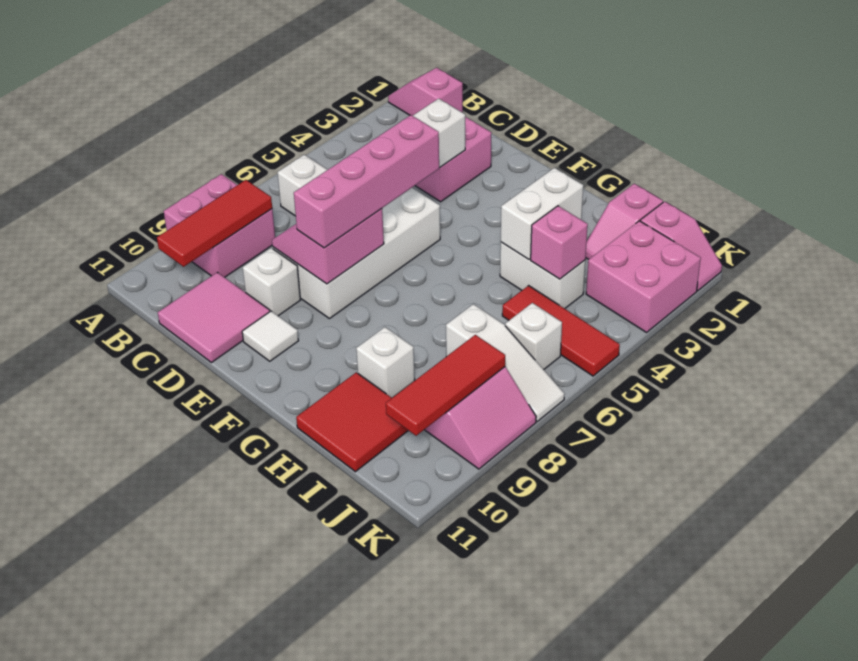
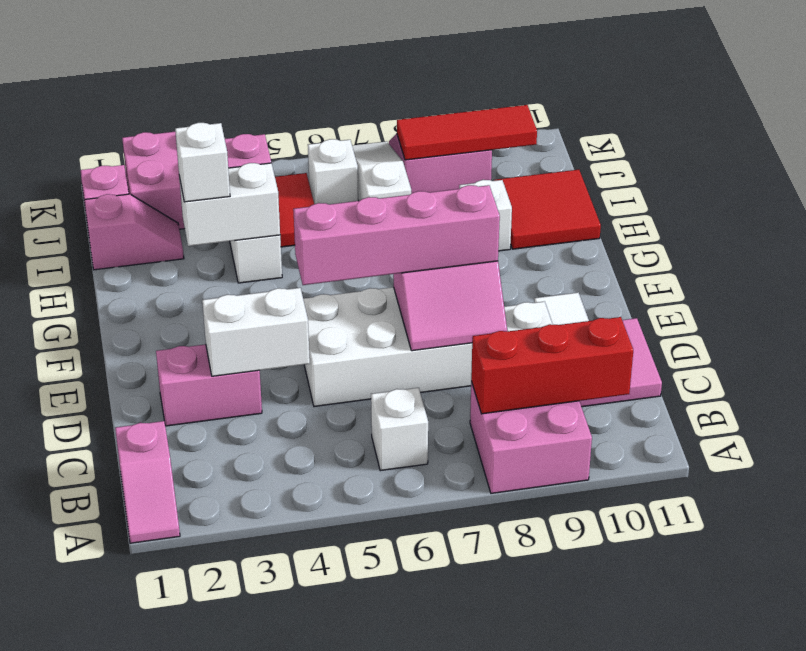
red tile B8:B10 level 2 -> red brick B8:B10 level 2
none -> white brick H3 level 3
red tile I5:K5 level 1 -> red tile I5:J5 level 1

